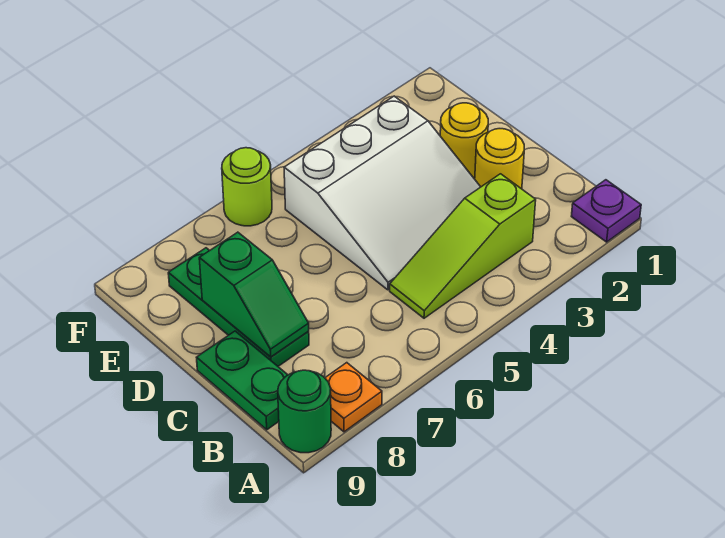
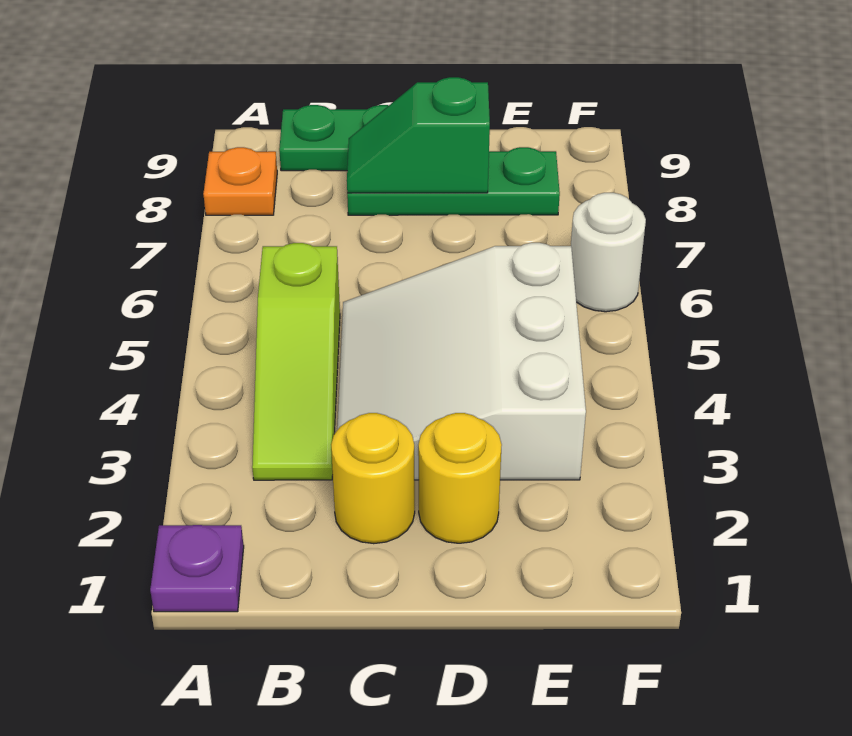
green round brick A9 level 1 -> none
lime slope B3:B5 level 1 top 3 -> lime slope B3:B5 level 1 top 5
lime round brick F6 level 1 -> white round brick F6 level 1

